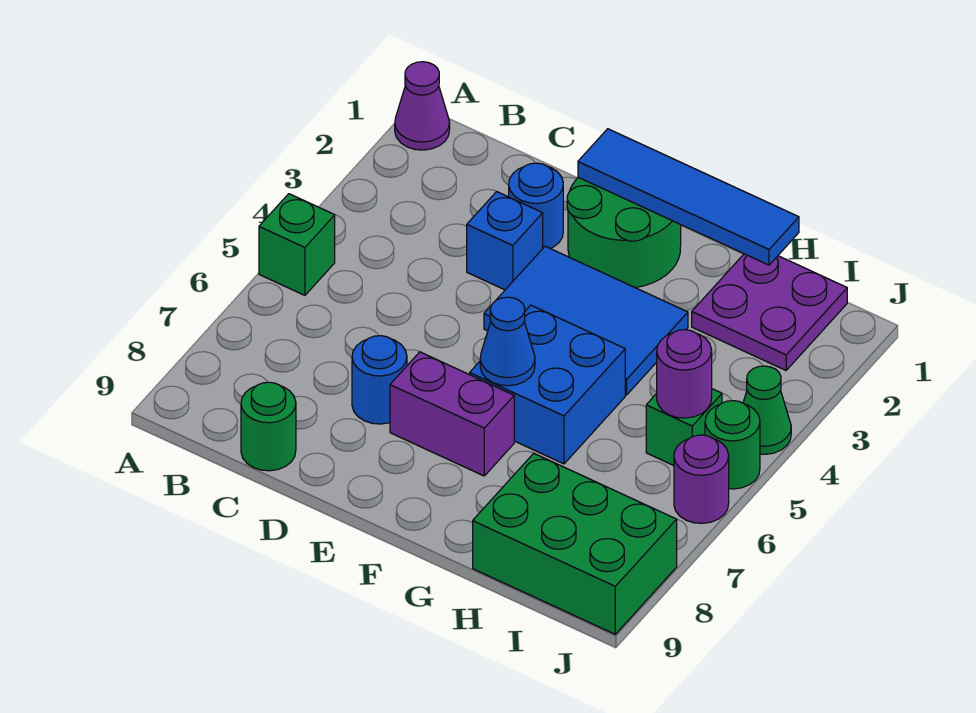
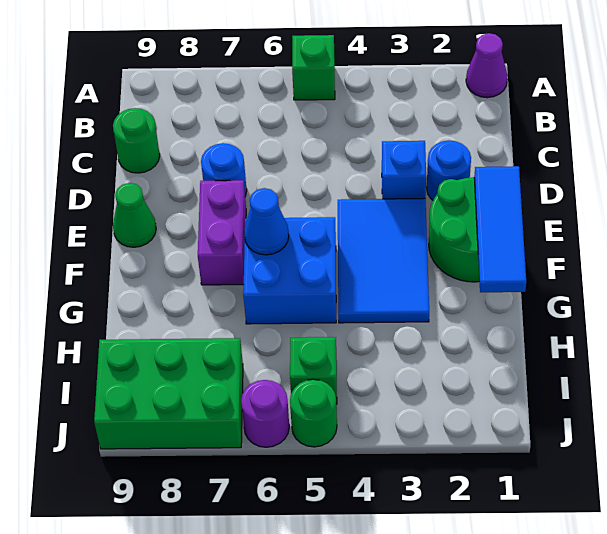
blue tile E1:H1 level 2 -> blue tile E1:G1 level 2
purple plate H1:I2 level 1 -> none
green brick H8:J9 level 1 -> green brick I7:J9 level 1
purple round brick I5 level 2 -> none
green cone J4 level 1 -> green cone E9 level 1

